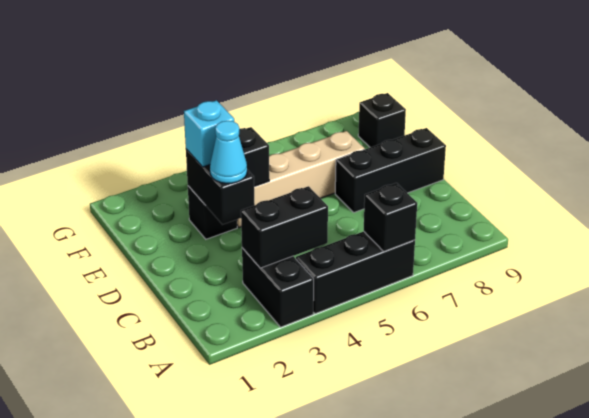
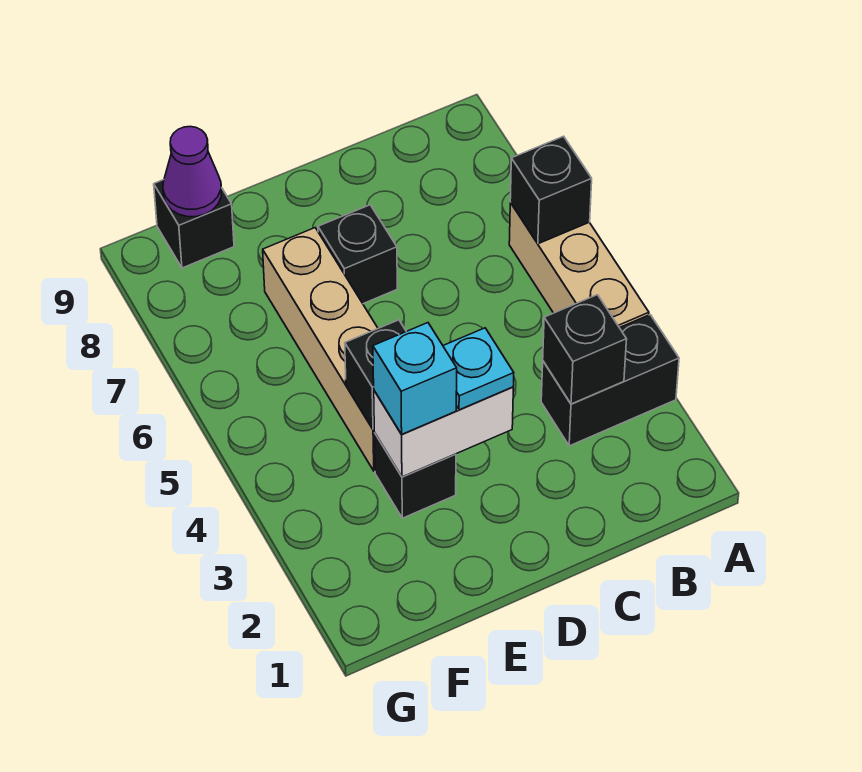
black brick A4:A6 level 1 -> tan brick A4:A6 level 1
black brick B3:B4 level 2 -> black brick B3 level 2
black brick D3:E3 level 2 -> white brick D3:E3 level 2
cyan cone D3 level 3 -> cyan plate D3 level 3
black brick D7:D9 level 1 -> black brick D7 level 1
none -> purple cone F9 level 2

